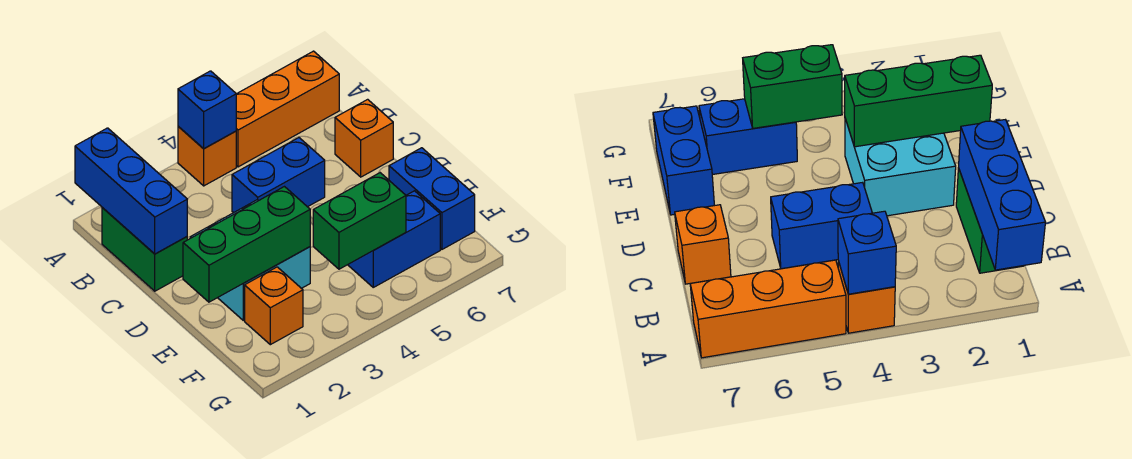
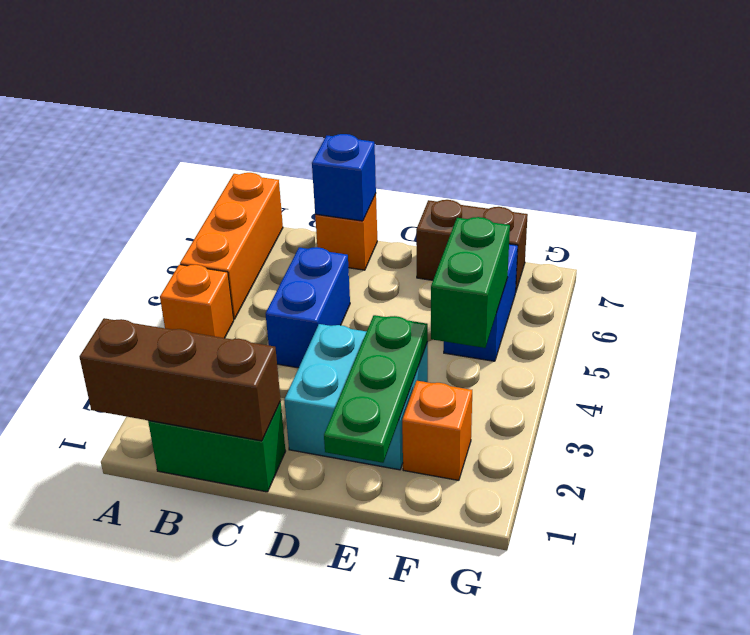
blue brick A1:C1 level 2 -> brown brick A1:C1 level 2
blue brick A4 level 2 -> blue brick C7 level 2
green brick E1:E3 level 2 -> green plate E1:E3 level 2
blue brick E7:F7 level 1 -> brown brick E7:F7 level 1

